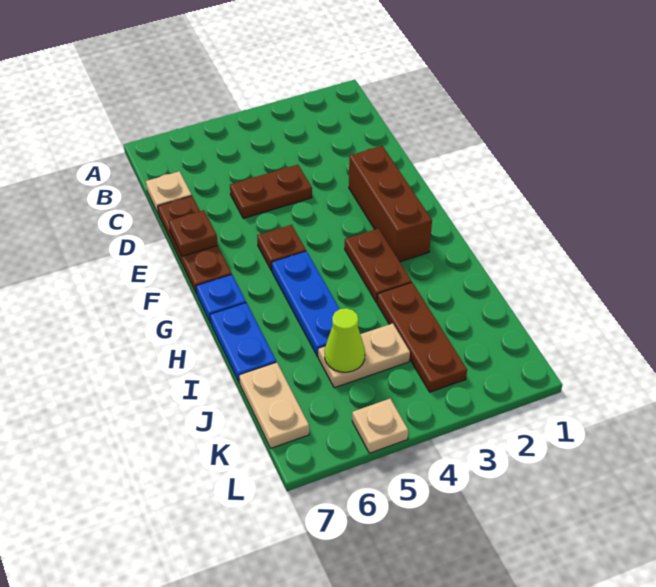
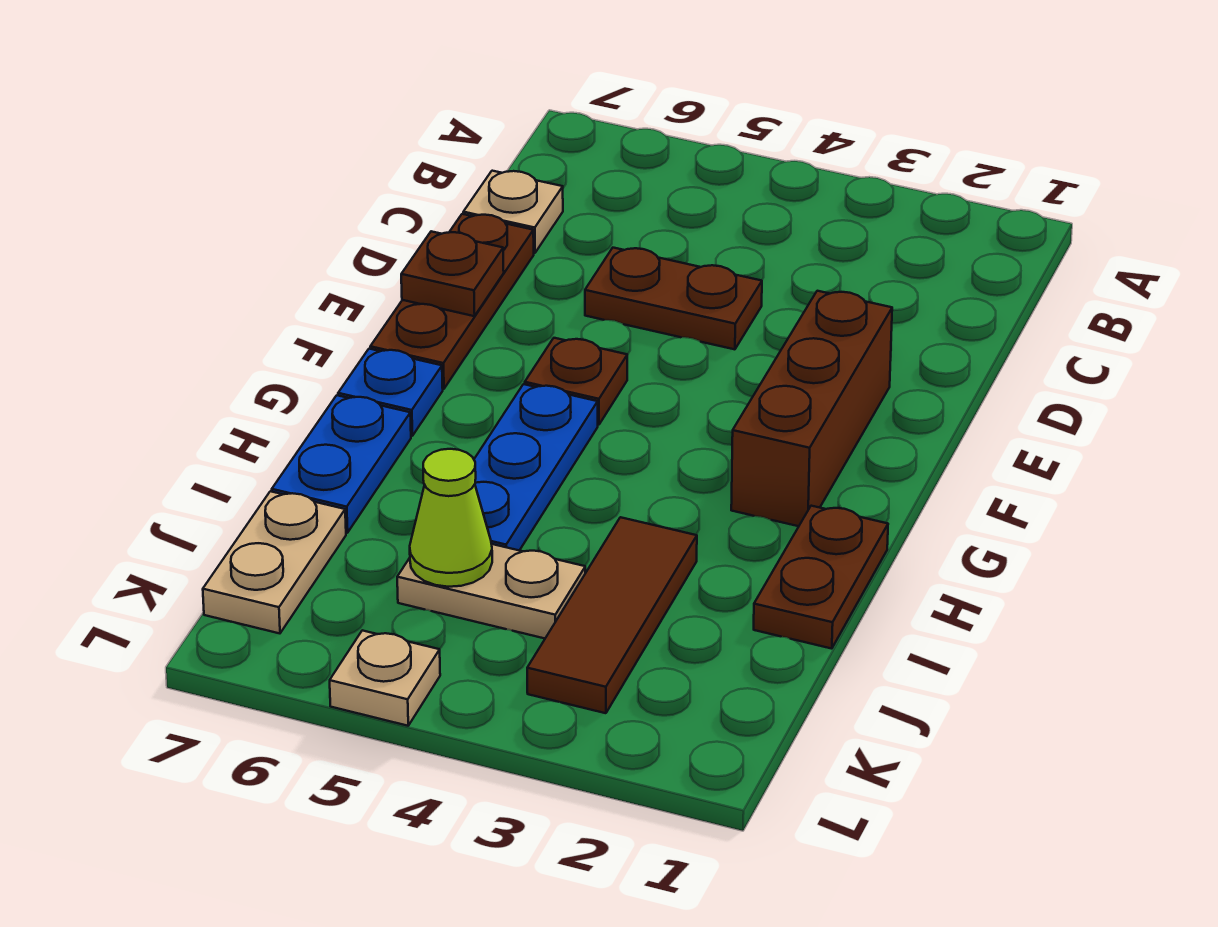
brown plate G3:H3 level 1 -> brown plate H1:I1 level 1
brown plate I3:K3 level 1 -> brown tile I3:K3 level 1

